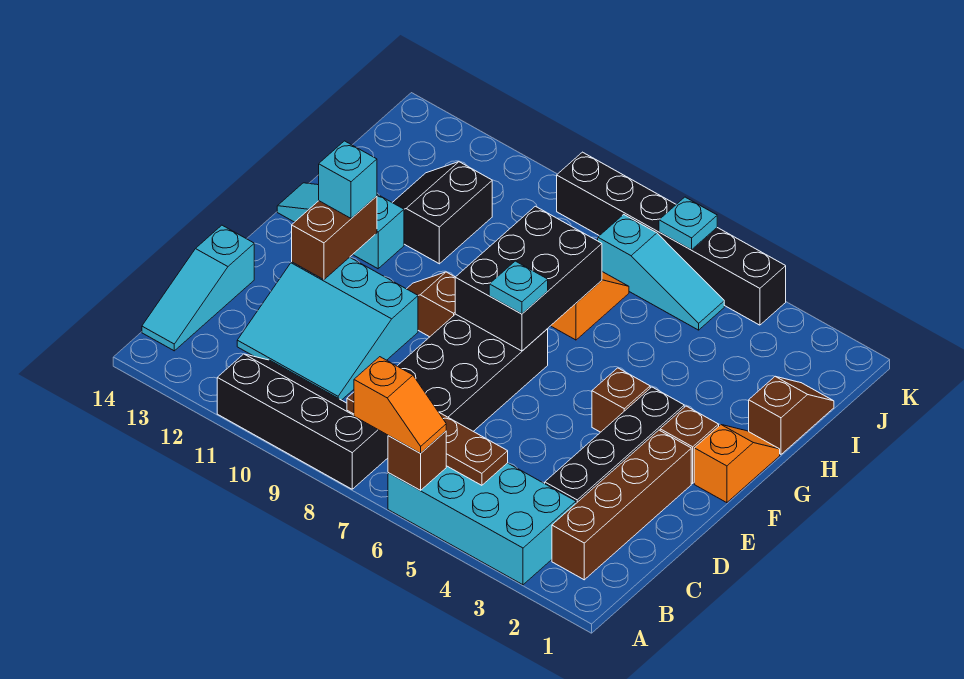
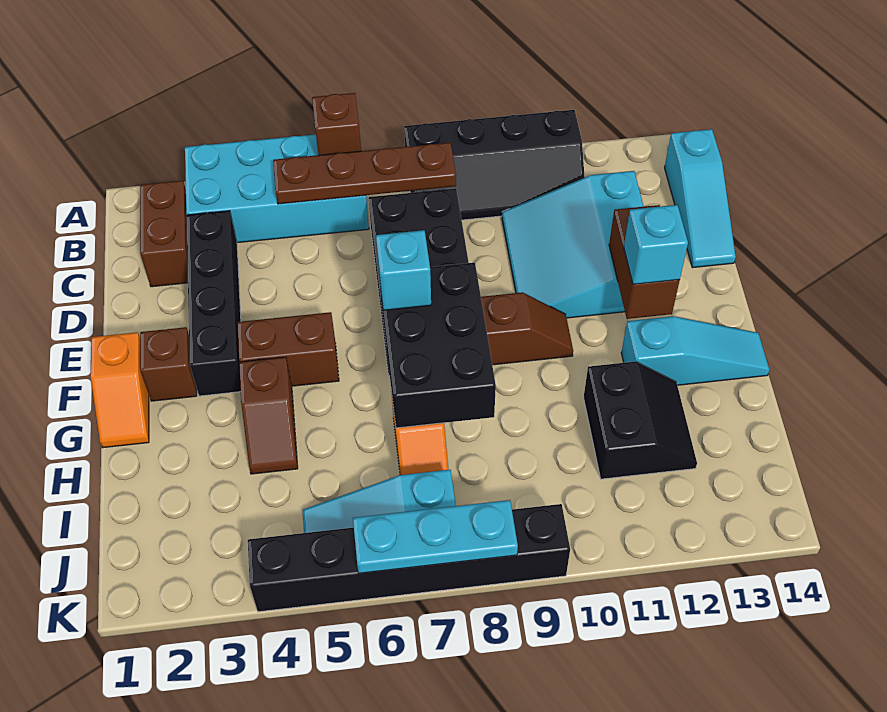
orange slope A6:A7 level 3 top 7 -> none
brown brick B2:E2 level 1 -> brown brick B2:C2 level 1
cyan slope B14:D14 level 1 top D -> cyan slope B14:D14 level 1 top B
cyan slope C10:E12 level 1 top E -> cyan slope C10:E12 level 1 top 12
brown brick F4 level 1 -> brown brick F4:F5 level 1
cyan plate F7 level 3 -> cyan brick F7 level 3
brown slope H1:I1 level 1 top H -> brown slope G4:H4 level 1 top G
cyan plate K6 level 2 -> cyan plate K6:K8 level 2

